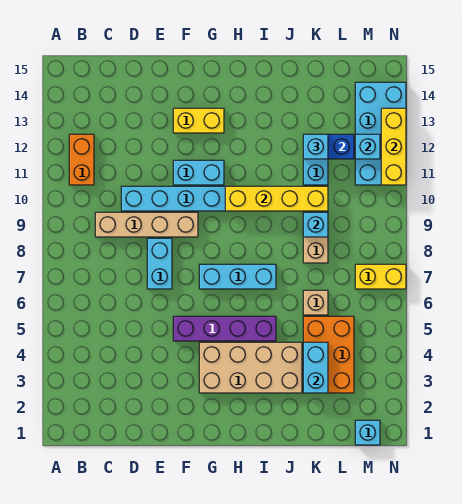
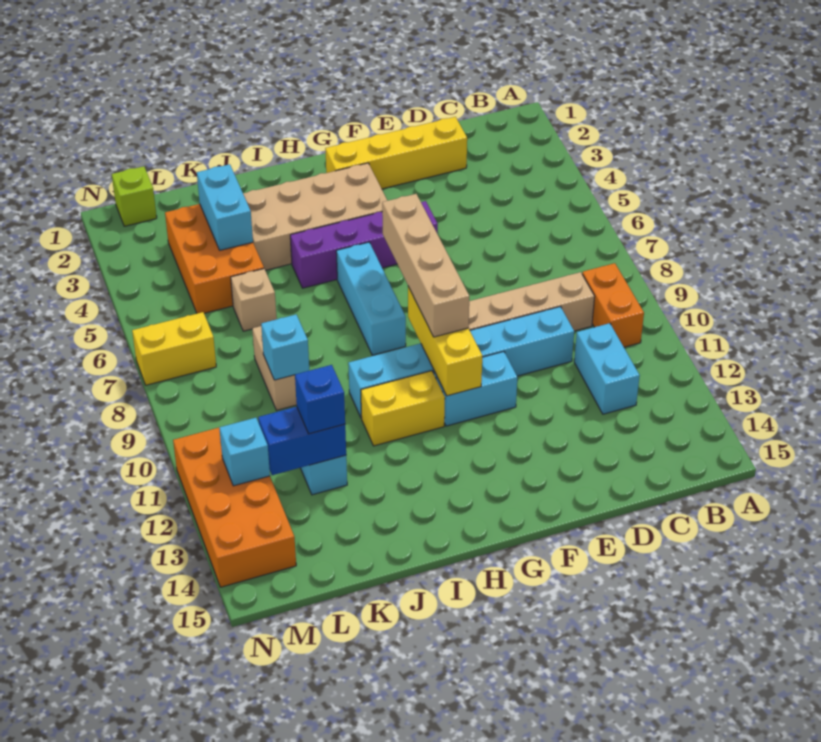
orange brick B11:B12 level 1 -> orange brick B9:B10 level 1
cyan brick E7:E8 level 1 -> cyan brick C11:C12 level 1
yellow brick F13:G13 level 1 -> yellow brick H11:I11 level 1
cyan brick G7:I7 level 1 -> cyan brick H6:H8 level 1
none -> tan brick G7:G10 level 3
yellow brick H10:K10 level 2 -> yellow brick D2:G2 level 1
cyan brick K12 level 3 -> blue brick K12 level 3
cyan brick M1 level 1 -> lime brick M1 level 1
cyan brick M11:N14 level 1 -> orange brick M11:N14 level 1
yellow brick N11:N13 level 2 -> yellow brick G9:G11 level 2

